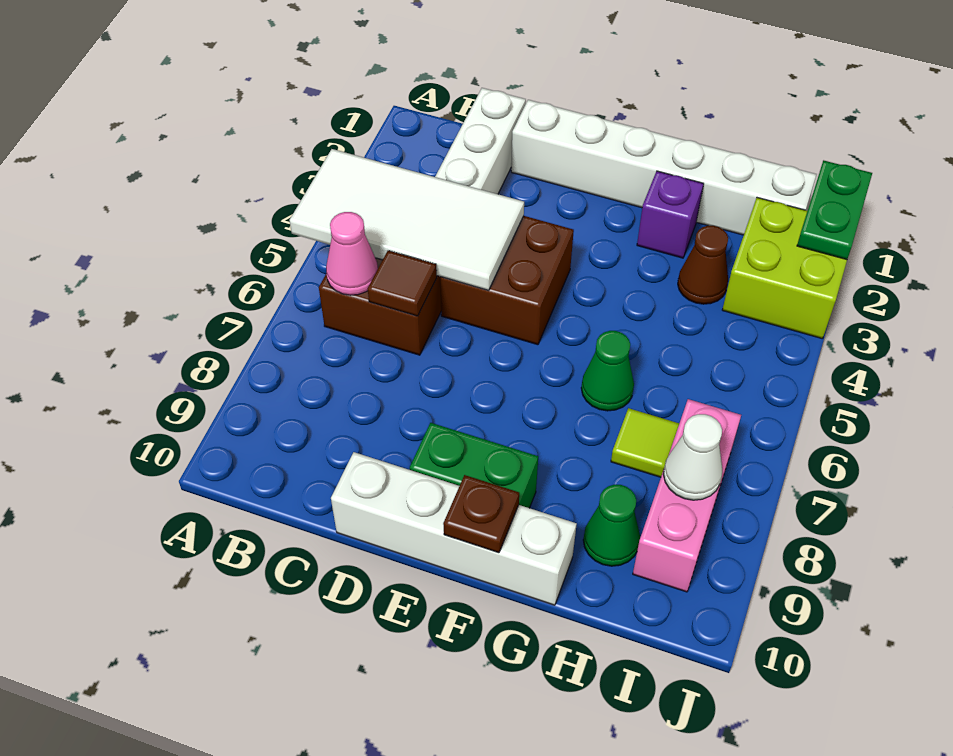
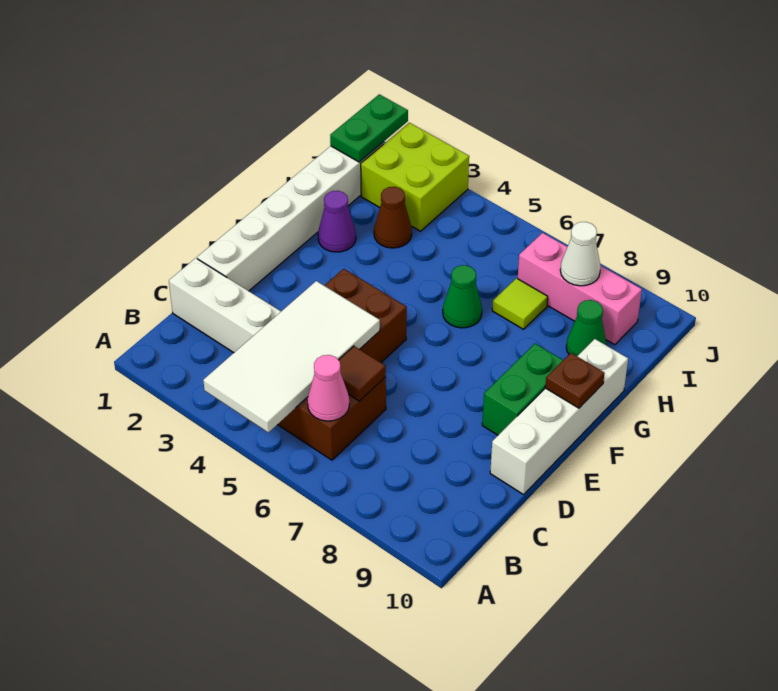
purple brick G2 level 1 -> purple cone G2 level 1
green plate J1:J2 level 2 -> green plate I1:J1 level 2

